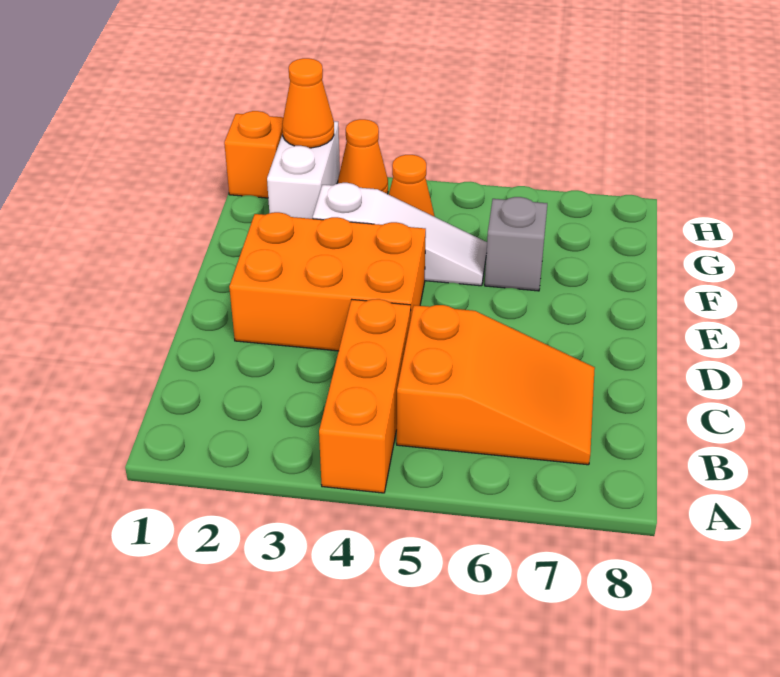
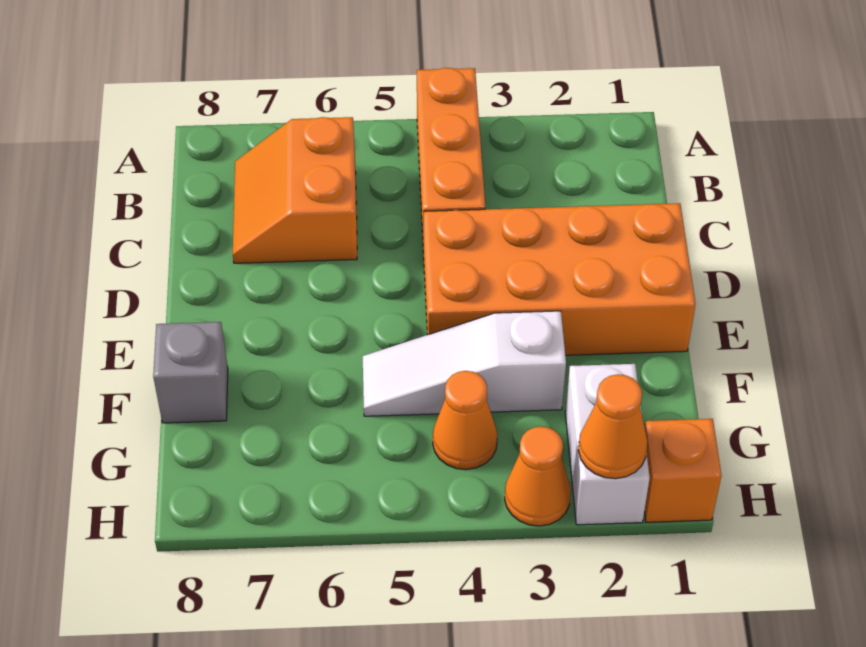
orange slope B5:C7 level 1 top 5 -> orange slope B6:C7 level 1 top 6
orange brick D2:E4 level 1 -> orange brick D1:E4 level 1
grey brick F6 level 1 -> grey brick F8 level 1

